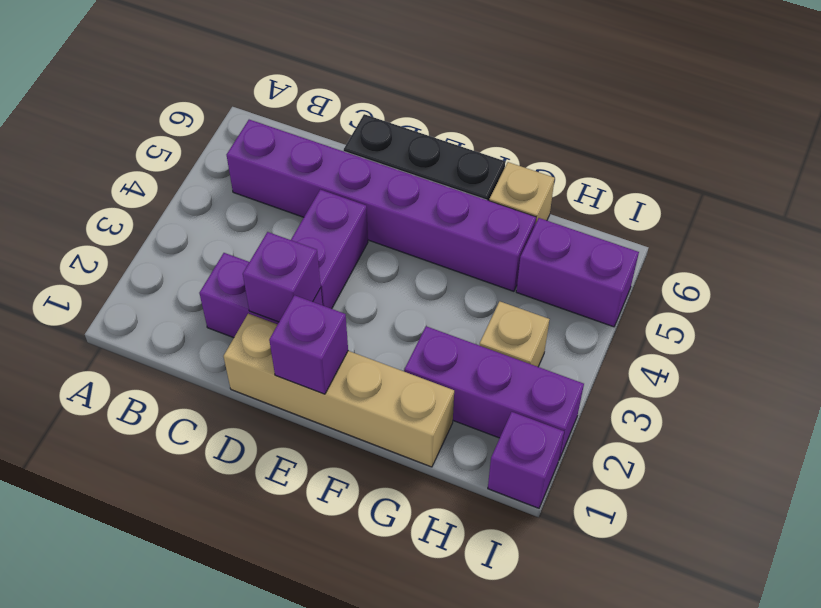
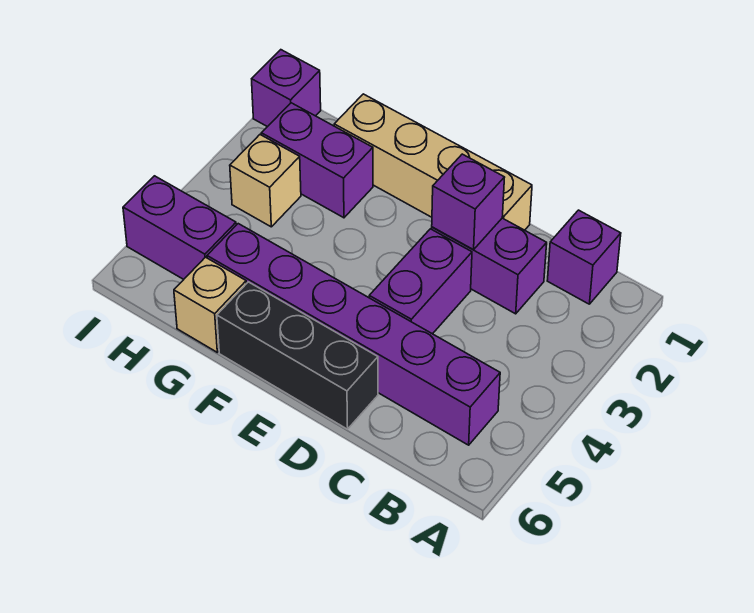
purple brick E1 level 2 -> purple brick B1 level 1
purple brick G2:I2 level 1 -> purple brick G2:H2 level 1

